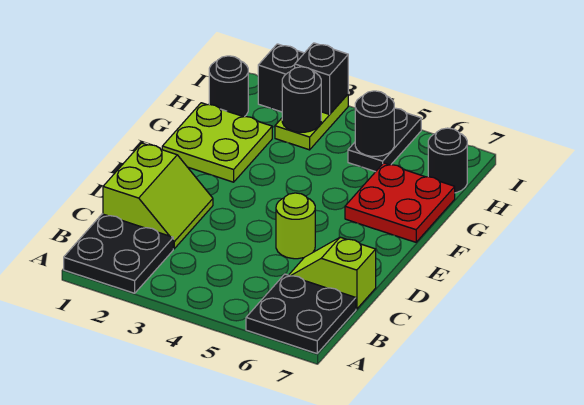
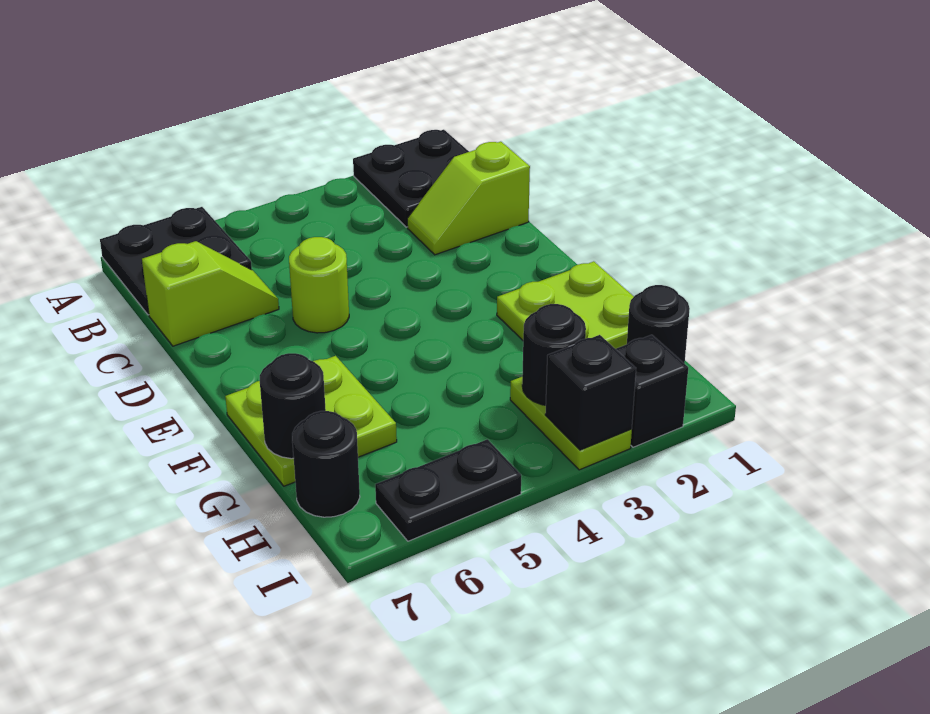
lime slope C1:D2 level 1 top 1 -> lime slope C1:C2 level 1 top 1
red plate F6:G7 level 1 -> lime plate F6:G7 level 1
black plate H5:I5 level 1 -> black plate I5:I6 level 1
black round brick H5 level 2 -> black round brick G7 level 2

